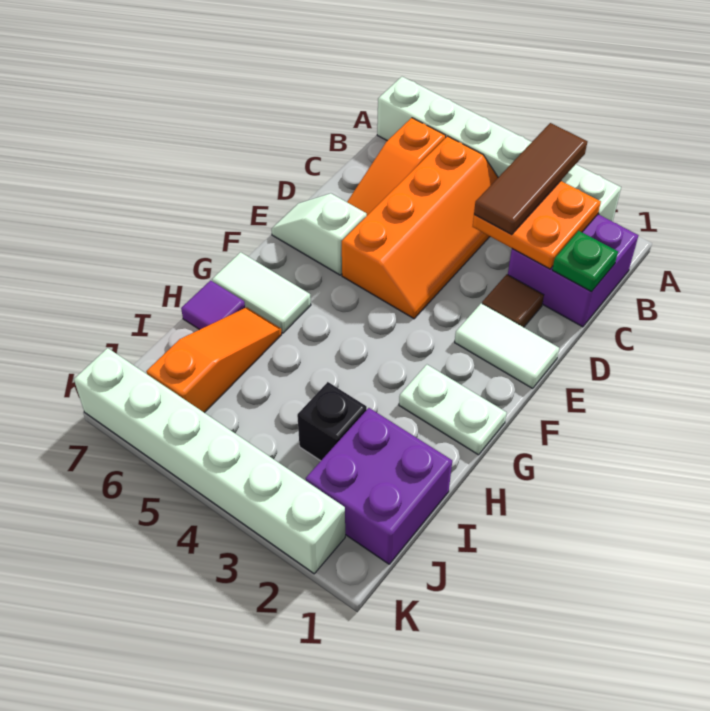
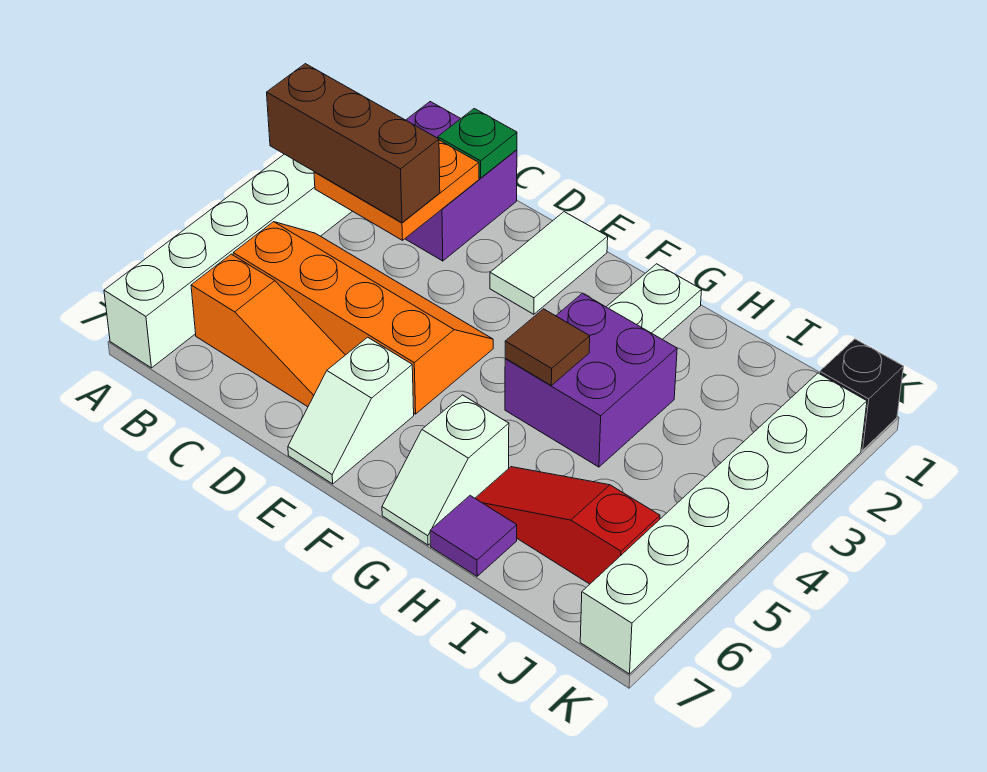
brown tile A3:C3 level 3 -> brown brick A3:C3 level 3
brown tile D2 level 1 -> brown tile G4 level 2
white tile G6:G7 level 1 -> white slope G6:G7 level 1 top 6
orange slope H6:J6 level 1 top J -> red slope H6:J6 level 1 top J
purple brick I1:J2 level 1 -> purple brick G3:H4 level 1
black brick I3 level 1 -> black brick K1 level 1

